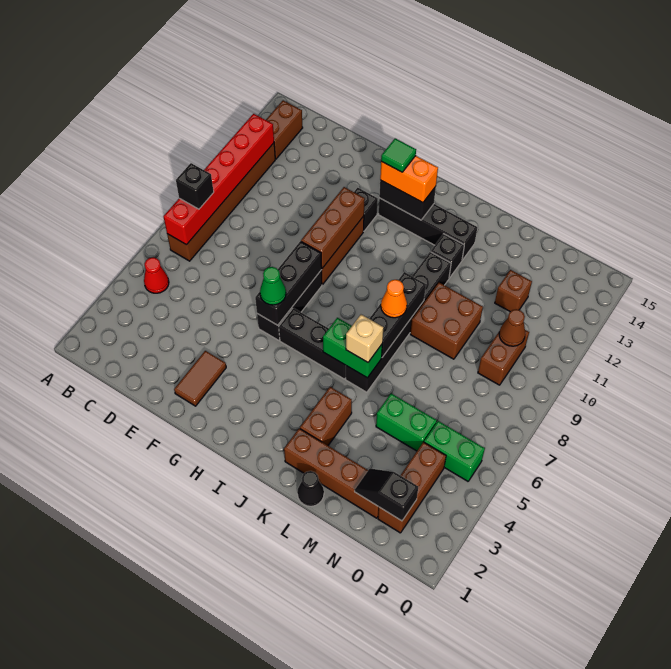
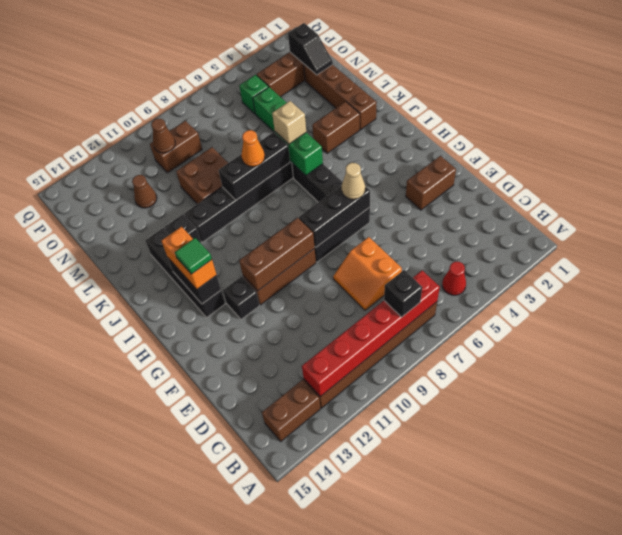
none -> orange slope D7:E8 level 1 top 7
brown tile F2:F3 level 1 -> brown brick F2:F3 level 1
green cone G6 level 3 -> tan cone G6 level 3
black cone L1 level 1 -> none
brown brick N12 level 1 -> brown cone N12 level 1
green brick O5:P5 level 1 -> green brick O5 level 1

